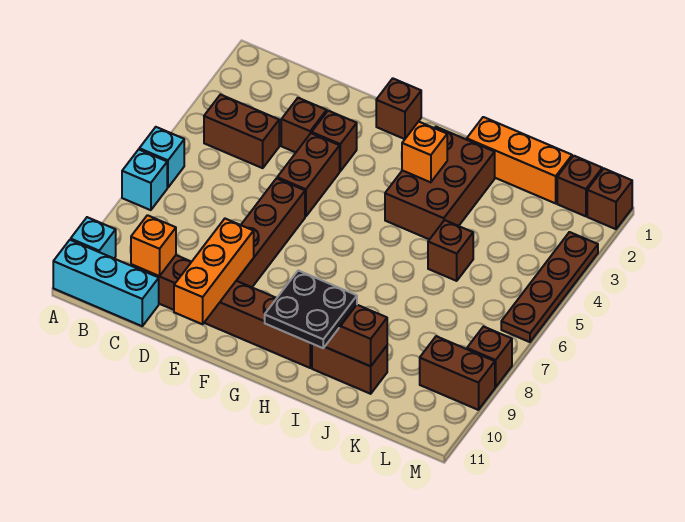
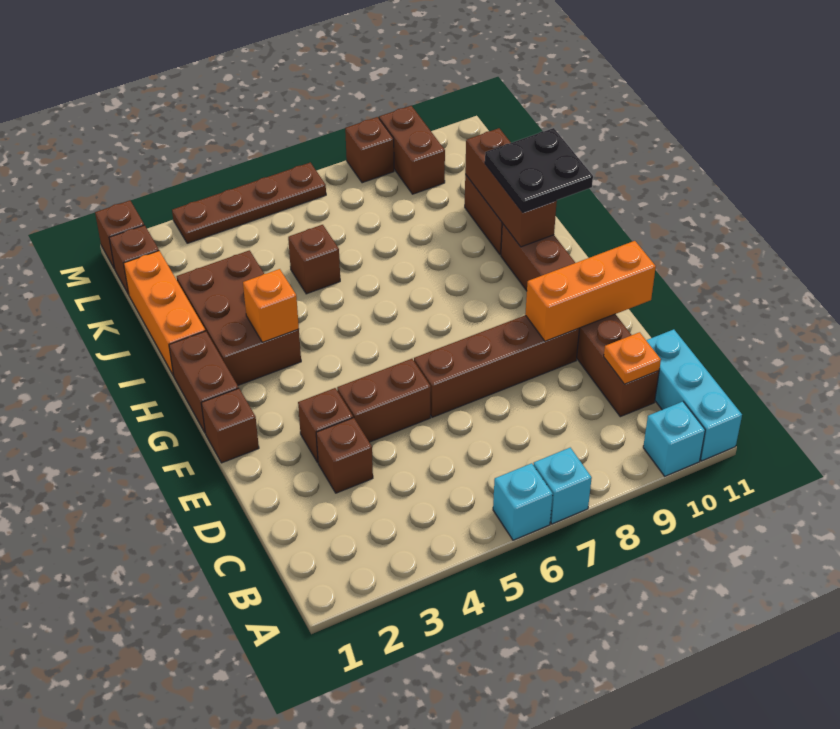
brown brick B4:C4 level 1 -> brown brick G1:H1 level 1
orange brick C10 level 2 -> orange plate C10 level 2
brown brick H2:I4 level 1 -> brown brick H2:J3 level 1

